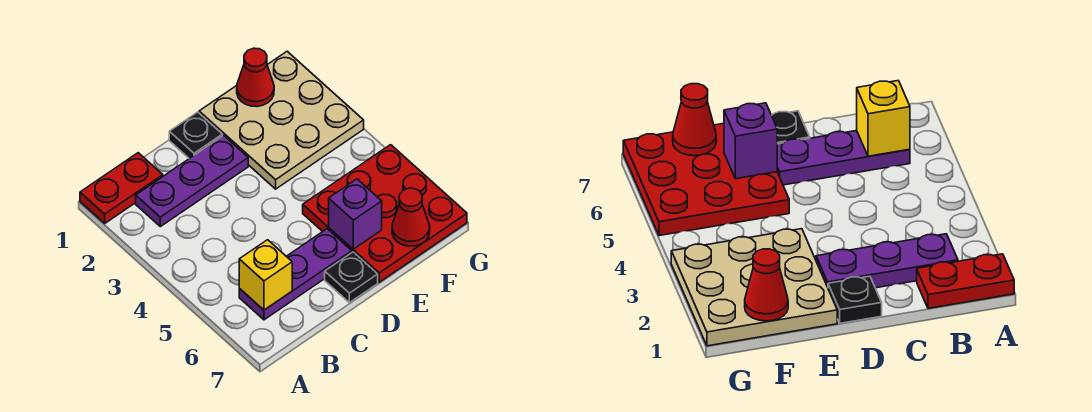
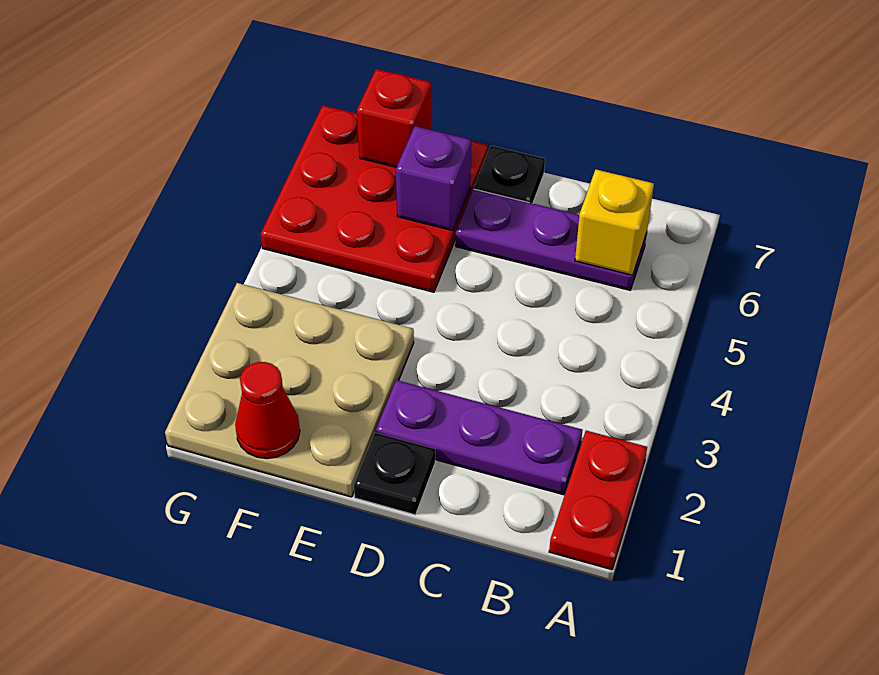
red plate A1:B1 level 1 -> red plate A1:A2 level 1
red cone F7 level 2 -> red brick F7 level 2

